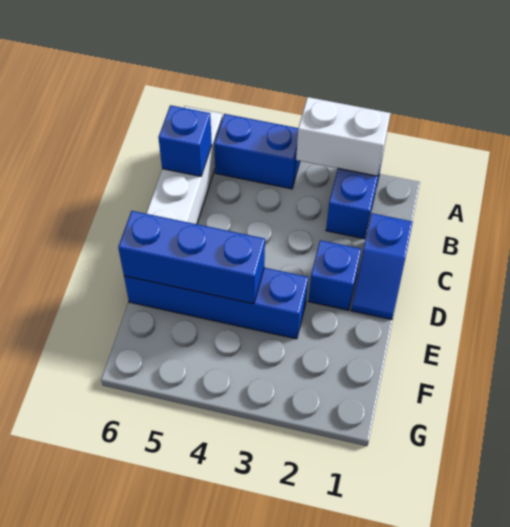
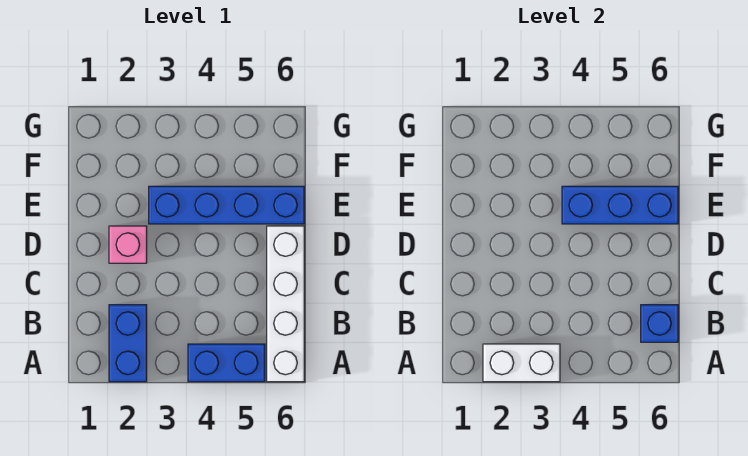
blue slope C1:D1 level 1 top C -> none
blue brick D2 level 1 -> pink brick D2 level 1

